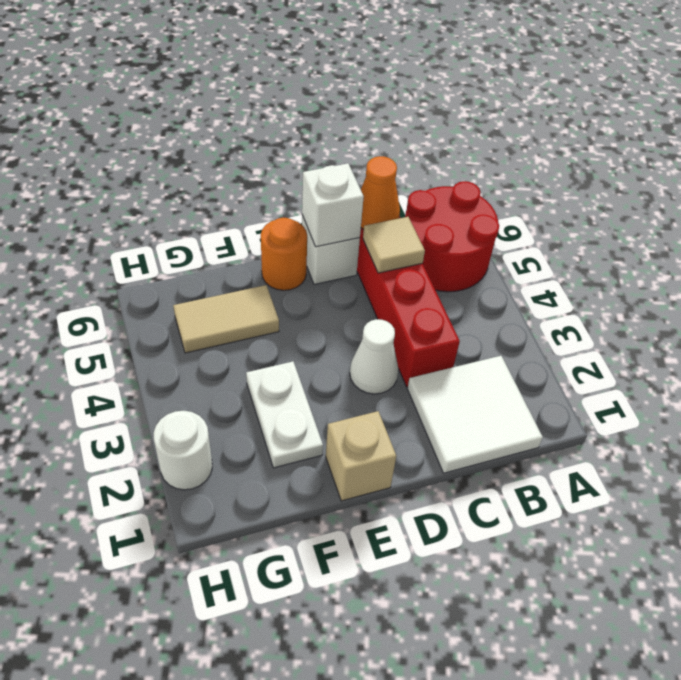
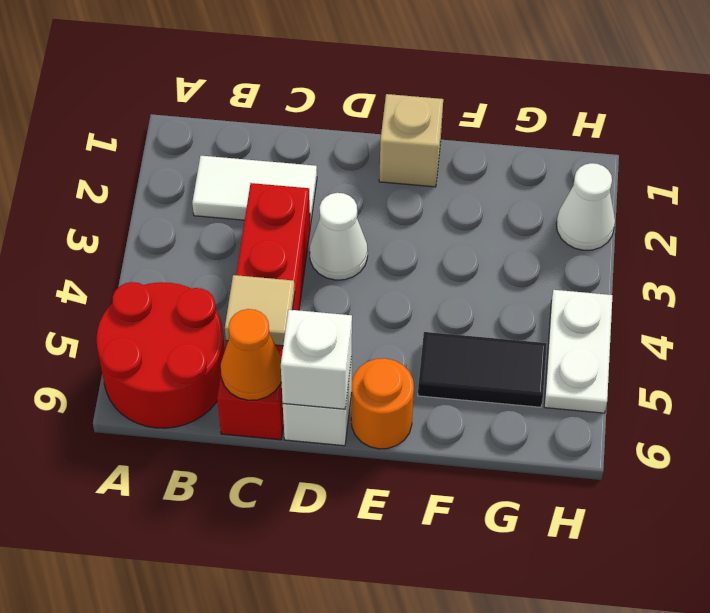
white tile B1:C2 level 1 -> white tile B2:C2 level 1
white plate F2:F3 level 1 -> white plate H4:H5 level 1
tan tile F5:G5 level 1 -> black tile F5:G5 level 1
white round brick H2 level 1 -> white cone H2 level 1

